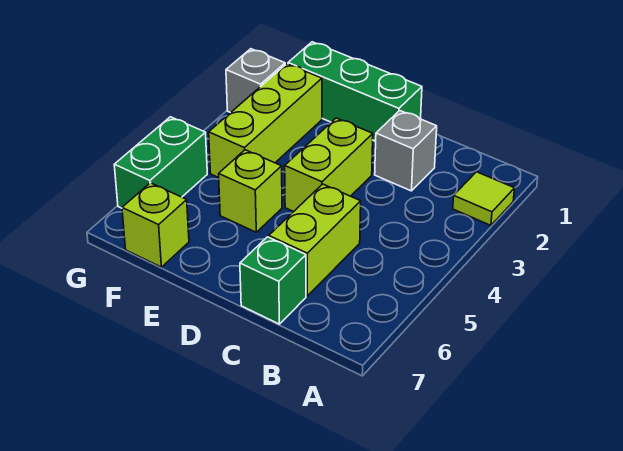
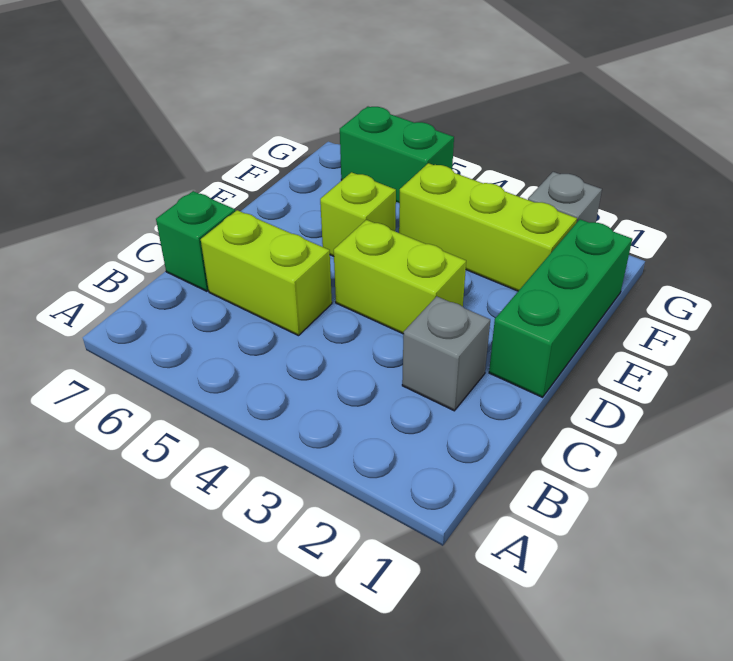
lime tile A2 level 1 -> none
lime brick F7 level 1 -> none

